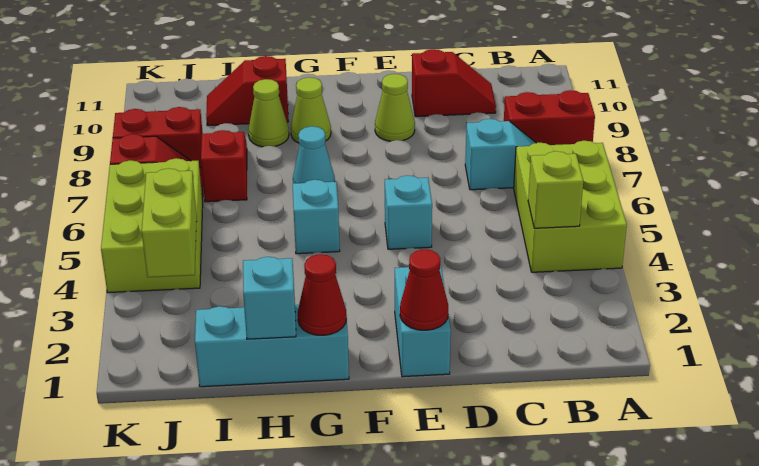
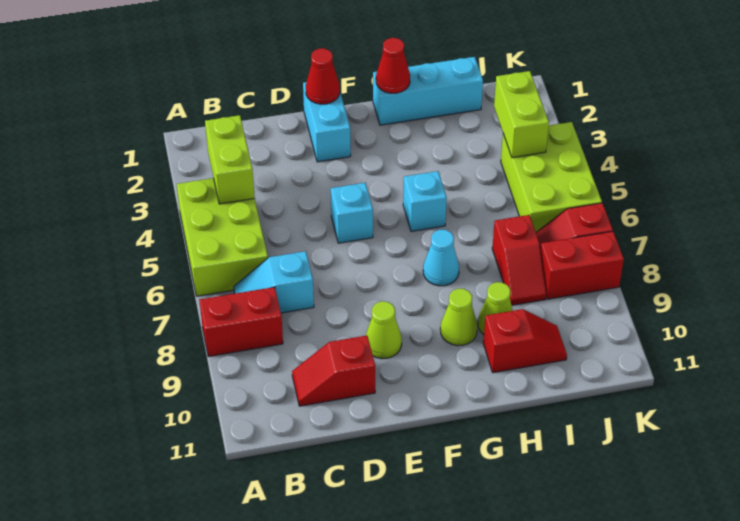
lime brick B4 level 2 -> lime brick B3:B4 level 2
cyan brick H1 level 2 -> none

